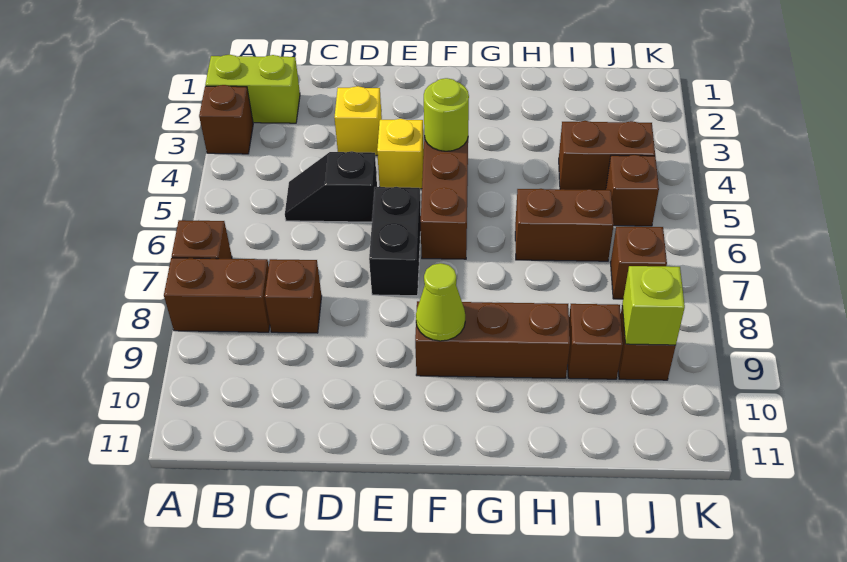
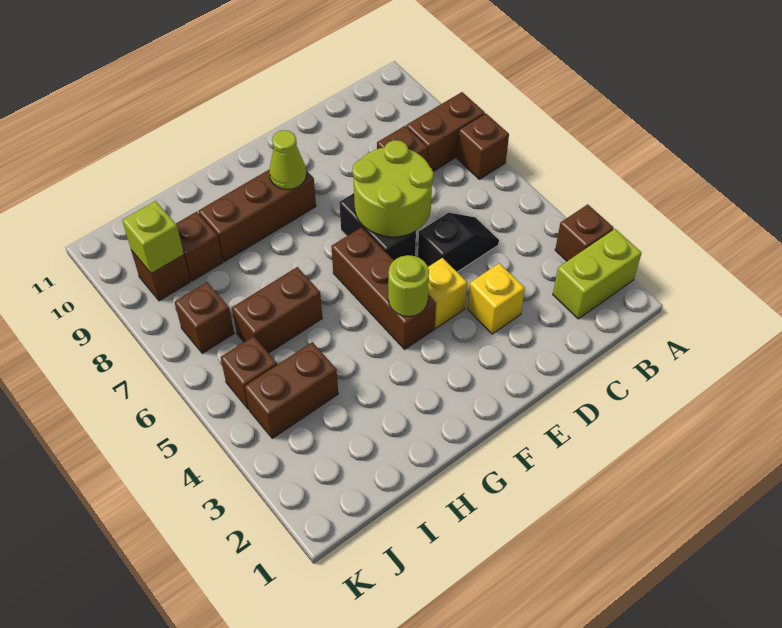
none -> lime round brick D6:E7 level 2

